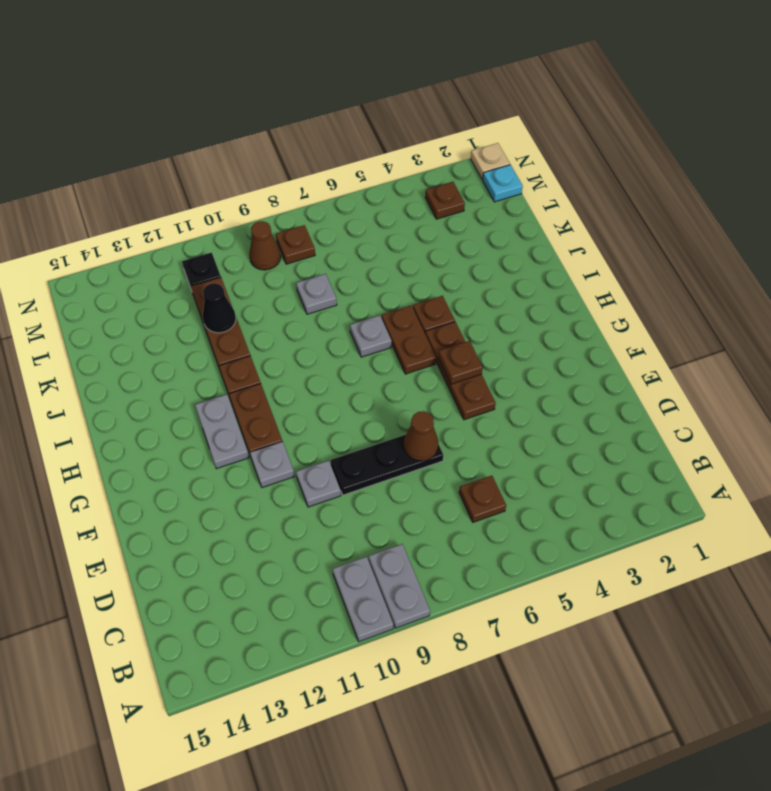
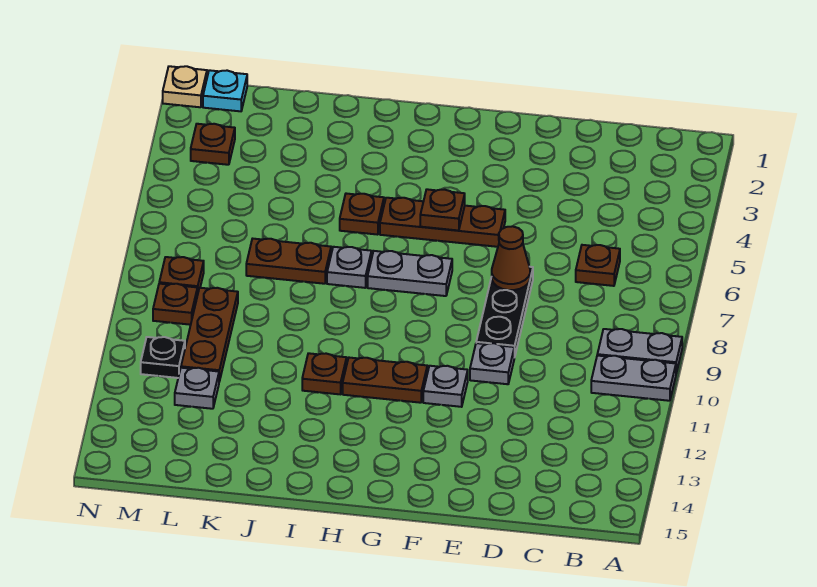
grey plate G12:H12 level 1 -> grey plate G7:H7 level 1
brown plate H6:I6 level 1 -> brown plate J7:K7 level 1
brown plate J11:L11 level 1 -> brown plate L9:L11 level 1
grey plate K8 level 1 -> grey plate L12 level 1
black cone K11 level 2 -> none
brown cone M9 level 1 -> brown plate M9 level 1

